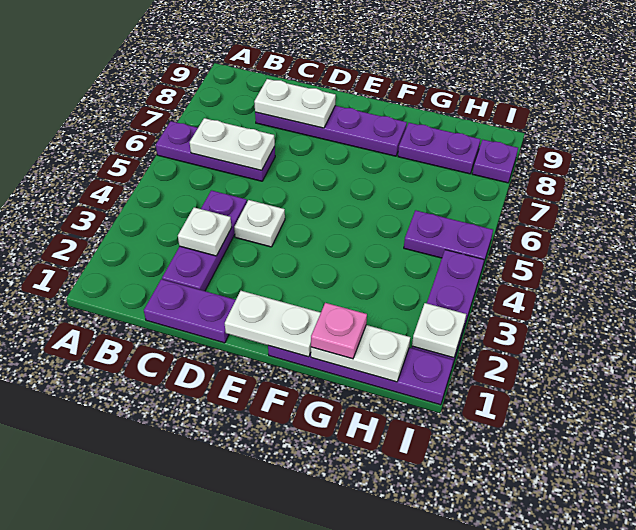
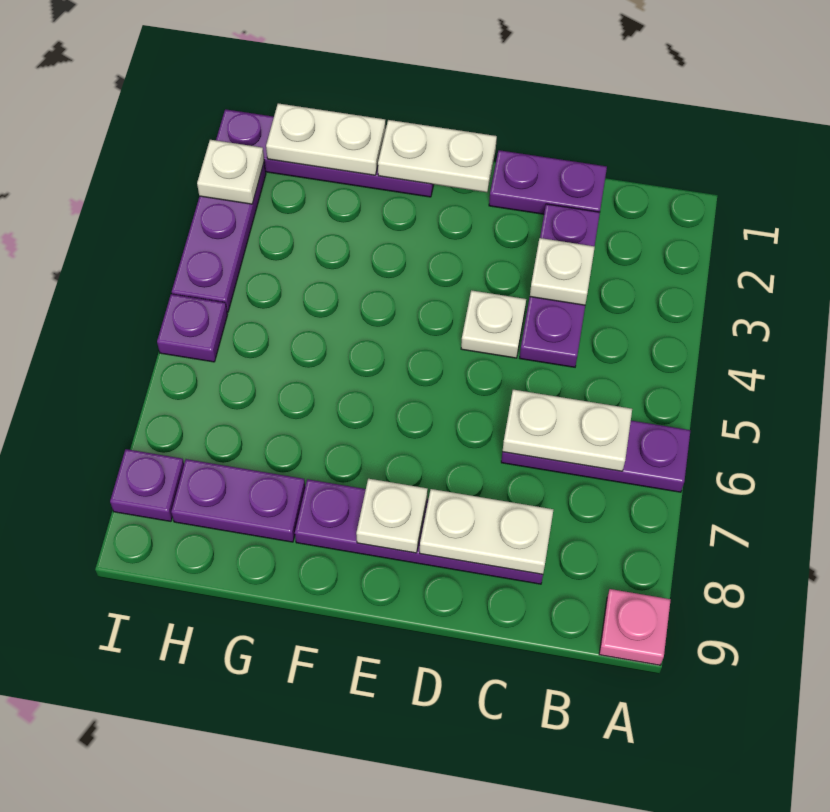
none -> white plate E8 level 2
pink plate G1 level 3 -> pink plate A9 level 1
purple plate H5:I5 level 1 -> purple plate I5 level 1

